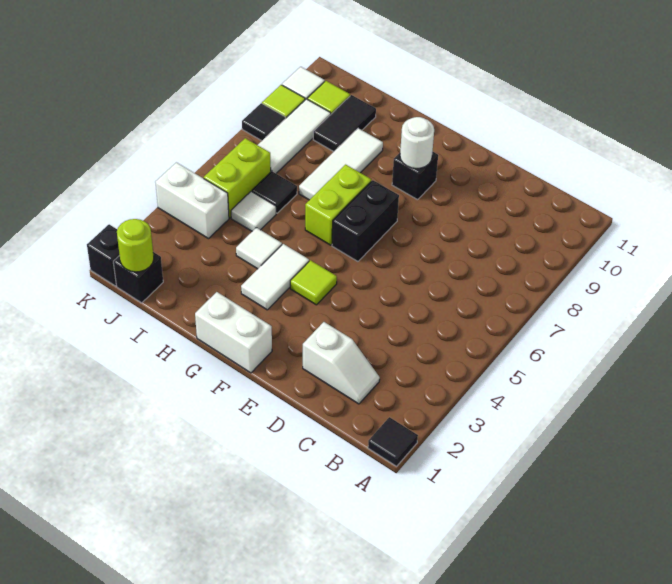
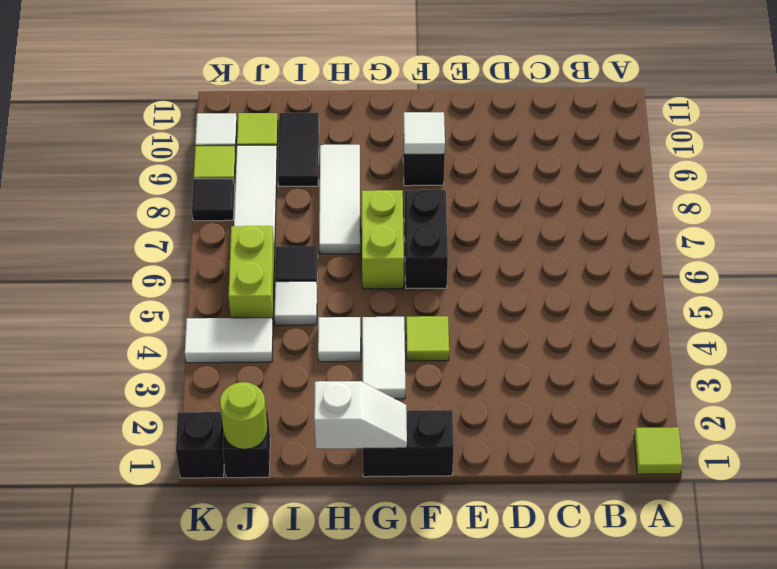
black tile A1 level 1 -> lime tile A1 level 1
white slope C2:D2 level 1 top D -> white slope G1:H1 level 2 top H
white brick F1:G1 level 1 -> black brick F1:G1 level 1
white round brick F9 level 2 -> white tile F9 level 2
white brick J4:K4 level 1 -> white tile J4:K4 level 1

